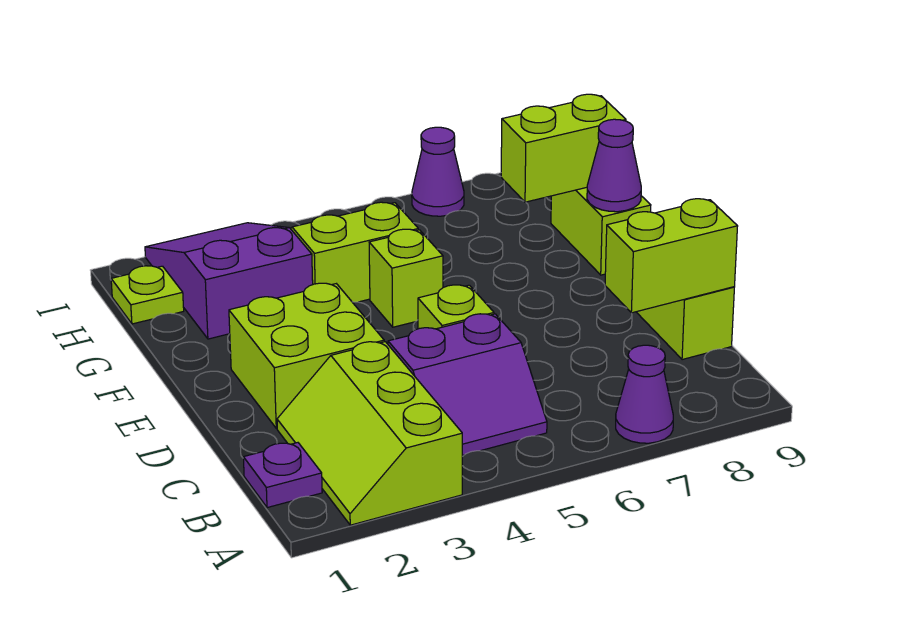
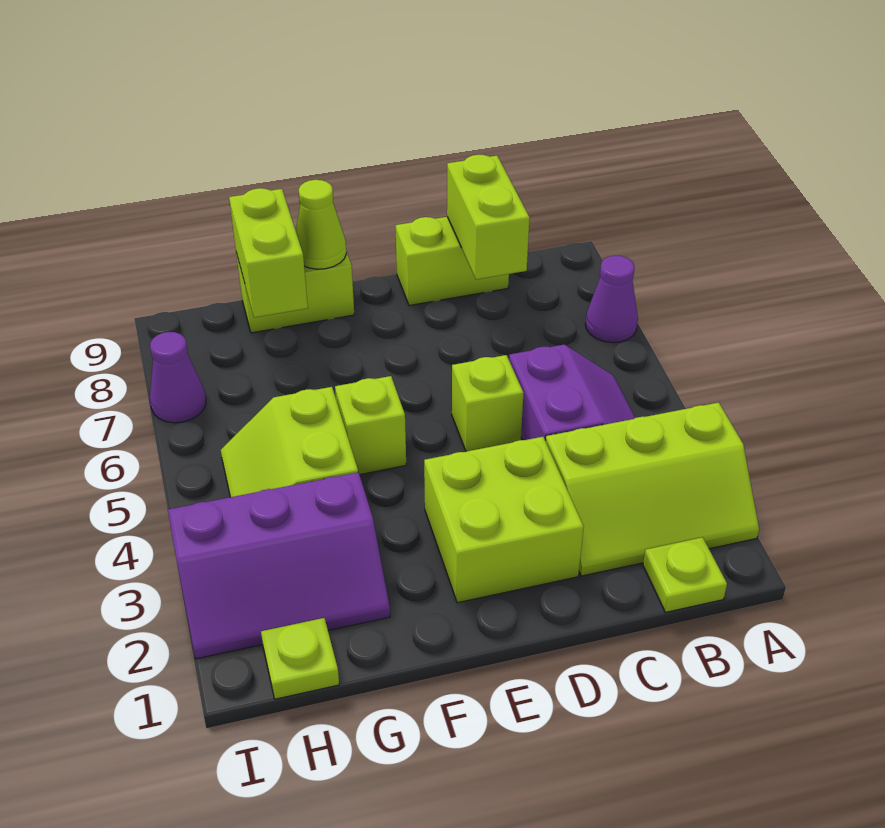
purple plate B1 level 1 -> lime plate B1 level 1
purple cone F9 level 2 -> lime cone F9 level 2
purple slope G2:I3 level 1 top G -> purple slope G2:I3 level 1 top 3

